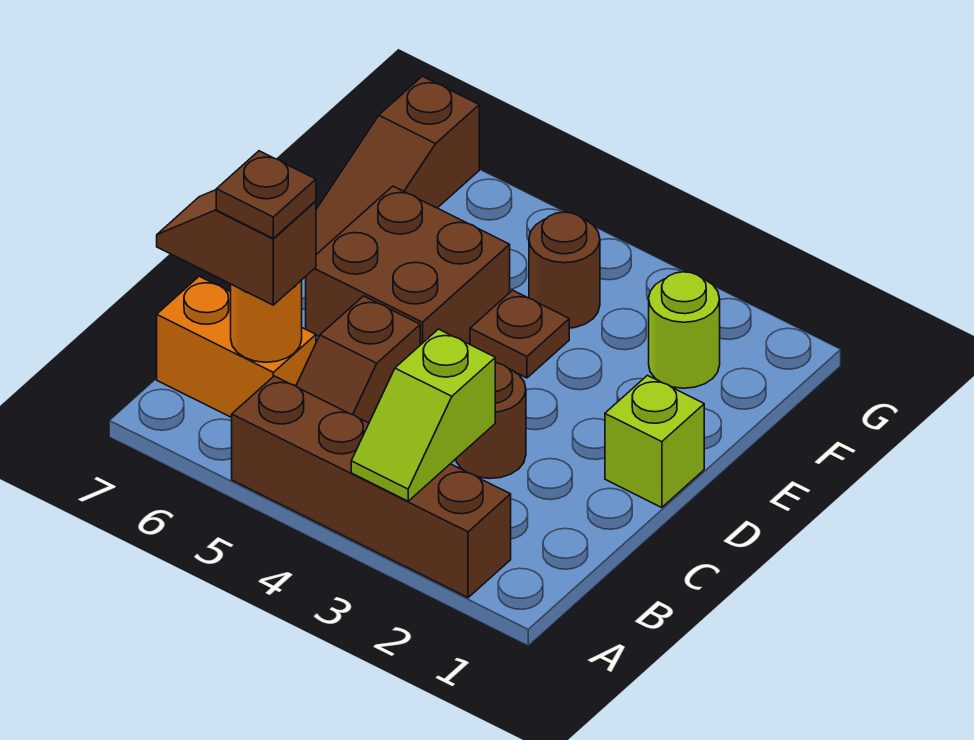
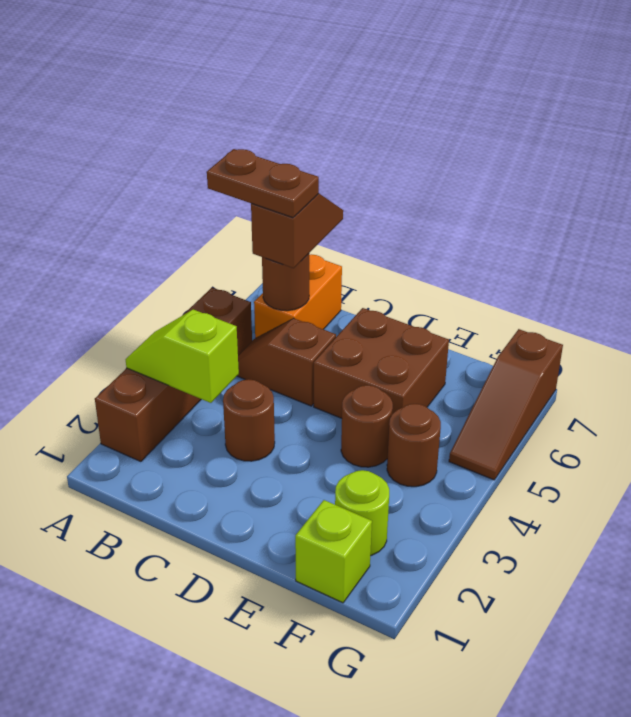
orange round brick B6 level 2 -> brown round brick B6 level 2
brown plate B6 level 4 -> brown plate A6:B6 level 4
lime brick D1 level 1 -> lime brick F1 level 1
brown plate E4 level 1 -> brown round brick E4 level 1
brown slope E7:G7 level 1 top G -> brown slope G5:G7 level 1 top 7

